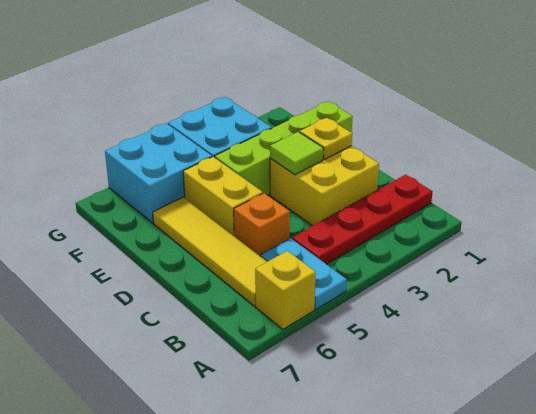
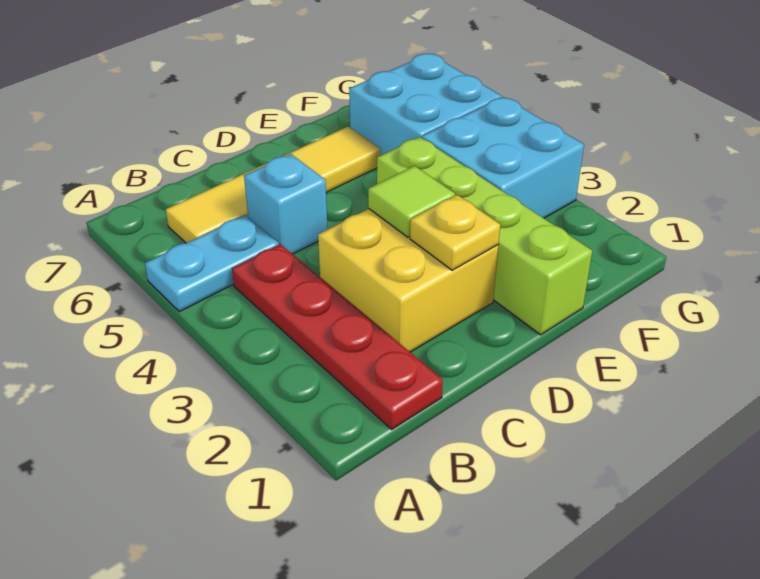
yellow brick A6 level 1 -> none
orange brick C5 level 1 -> cyan brick C5 level 1
yellow brick D5:E5 level 1 -> none

